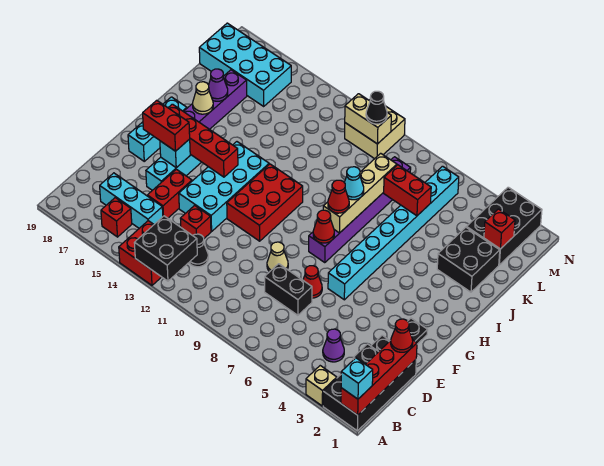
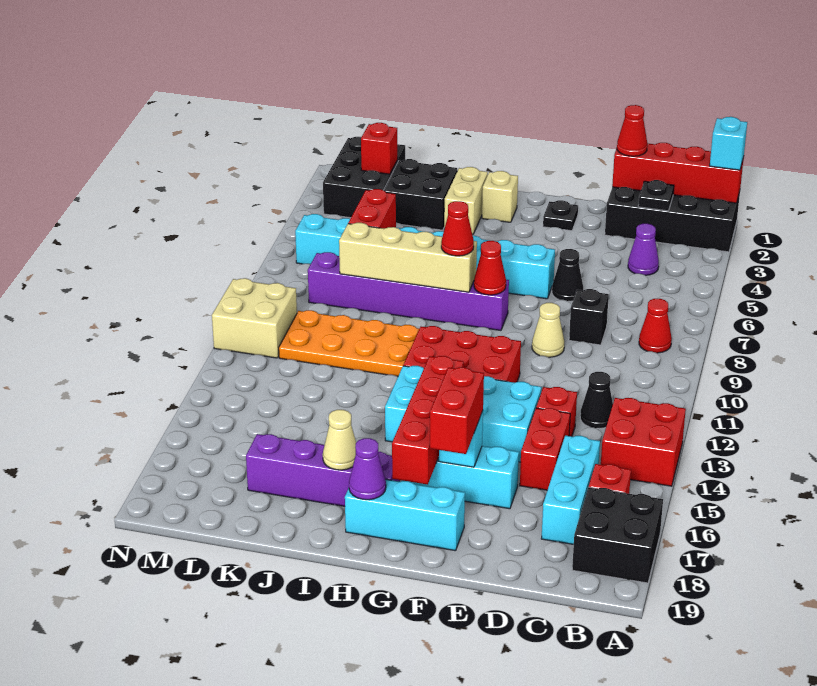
tan brick A3 level 1 -> tan brick H2 level 1
black brick A12:B13 level 2 -> black brick A17:B18 level 1
black brick D7:D8 level 1 -> black brick D8 level 1
red brick D15:E15 level 1 -> red brick D14:D15 level 1
red cone E7 level 1 -> red cone B8 level 1
cyan cone I8 level 3 -> none
none -> orange plate I10:L11 level 1
purple cone J17 level 2 -> purple cone H18 level 2
black brick L2:N3 level 1 -> black brick L1:M3 level 1
cyan brick L16:M19 level 1 -> none
tan brick M10:M11 level 2 -> tan brick I2:I3 level 1
black cone M10 level 3 -> black cone E6 level 1

